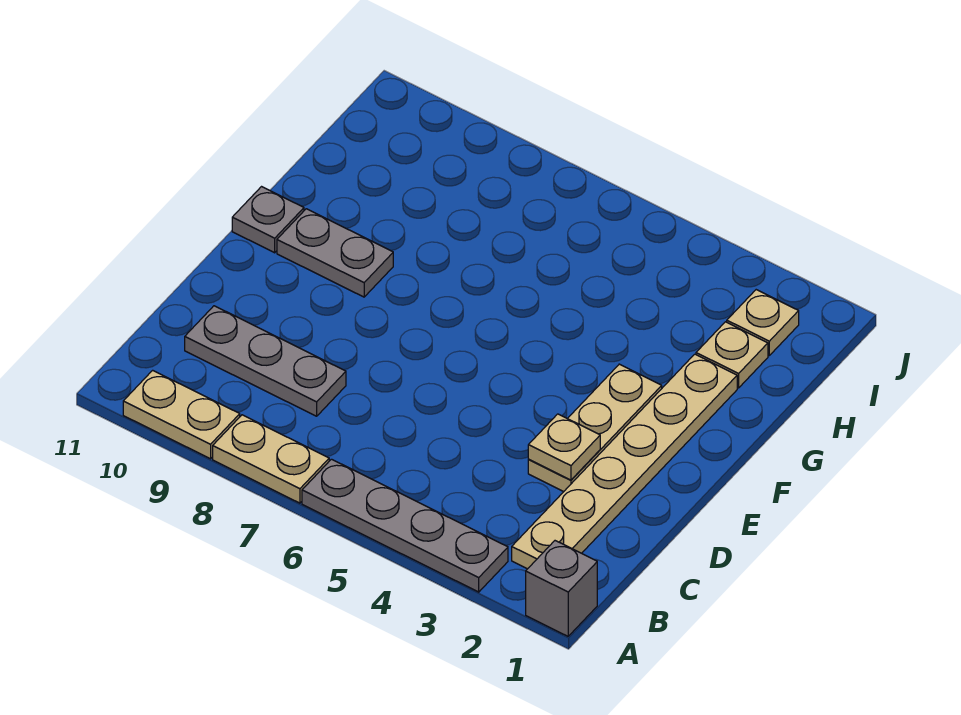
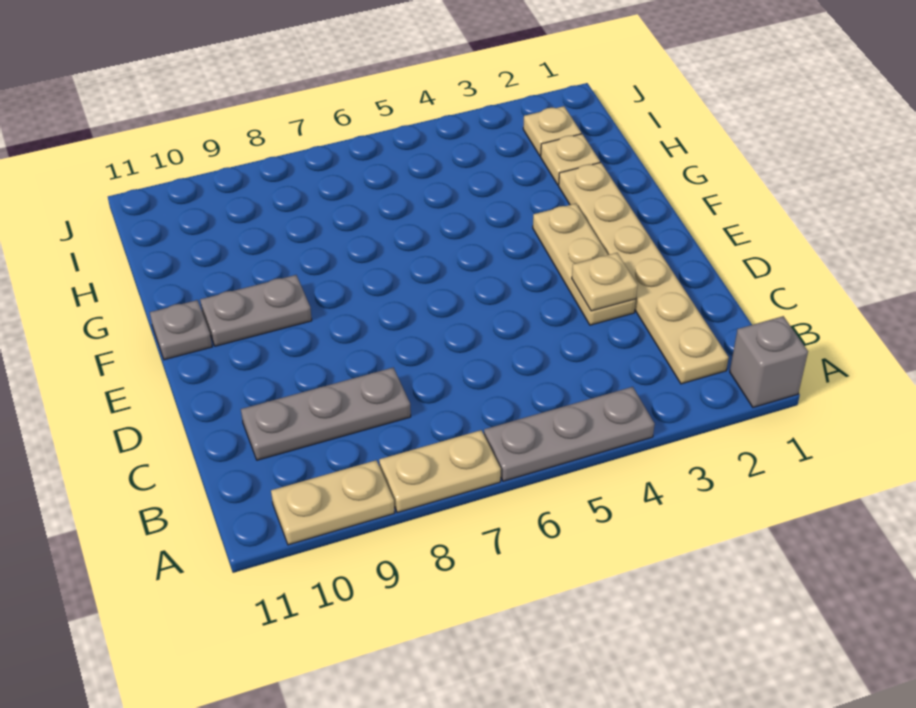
grey plate A3:A6 level 1 -> grey plate A4:A6 level 1

